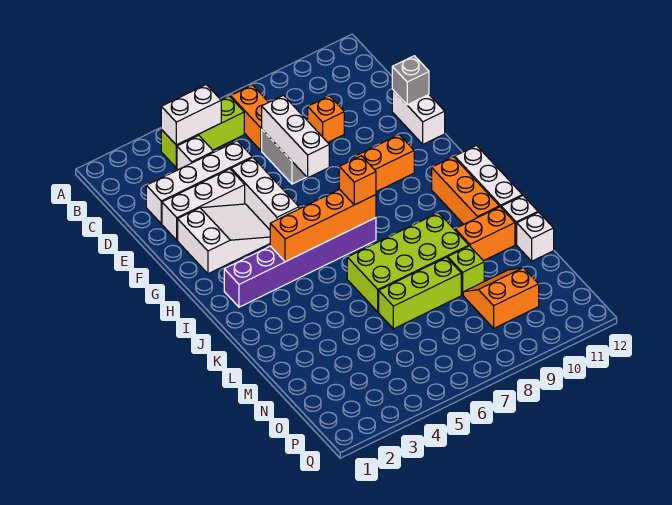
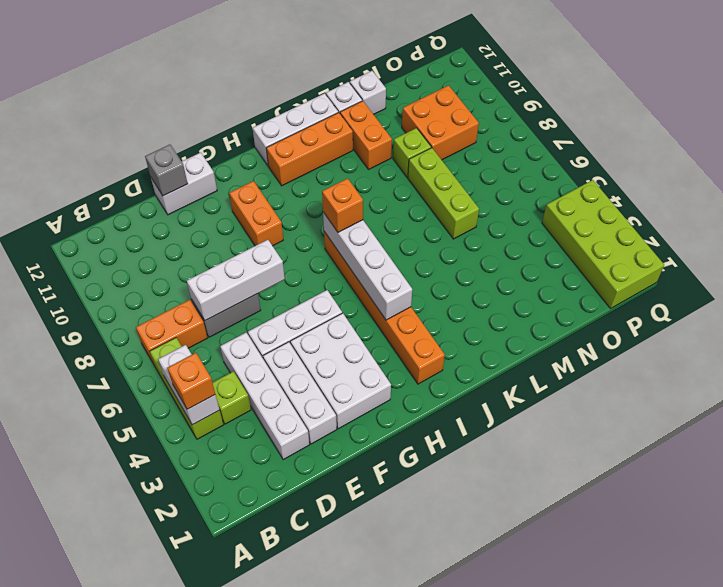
white brick C4 level 1 -> lime brick C4 level 1
orange brick D9 level 1 -> orange brick B4 level 3
white slope F2:G4 level 1 top 2 -> white brick F2:G4 level 1
purple brick I2:I7 level 1 -> orange brick I2:I7 level 1
orange brick I4:I7 level 2 -> white brick I4:I7 level 2
lime brick K6:L9 level 1 -> lime brick P1:Q4 level 1
orange slope N9:O10 level 1 top O -> orange brick N9:O10 level 1

